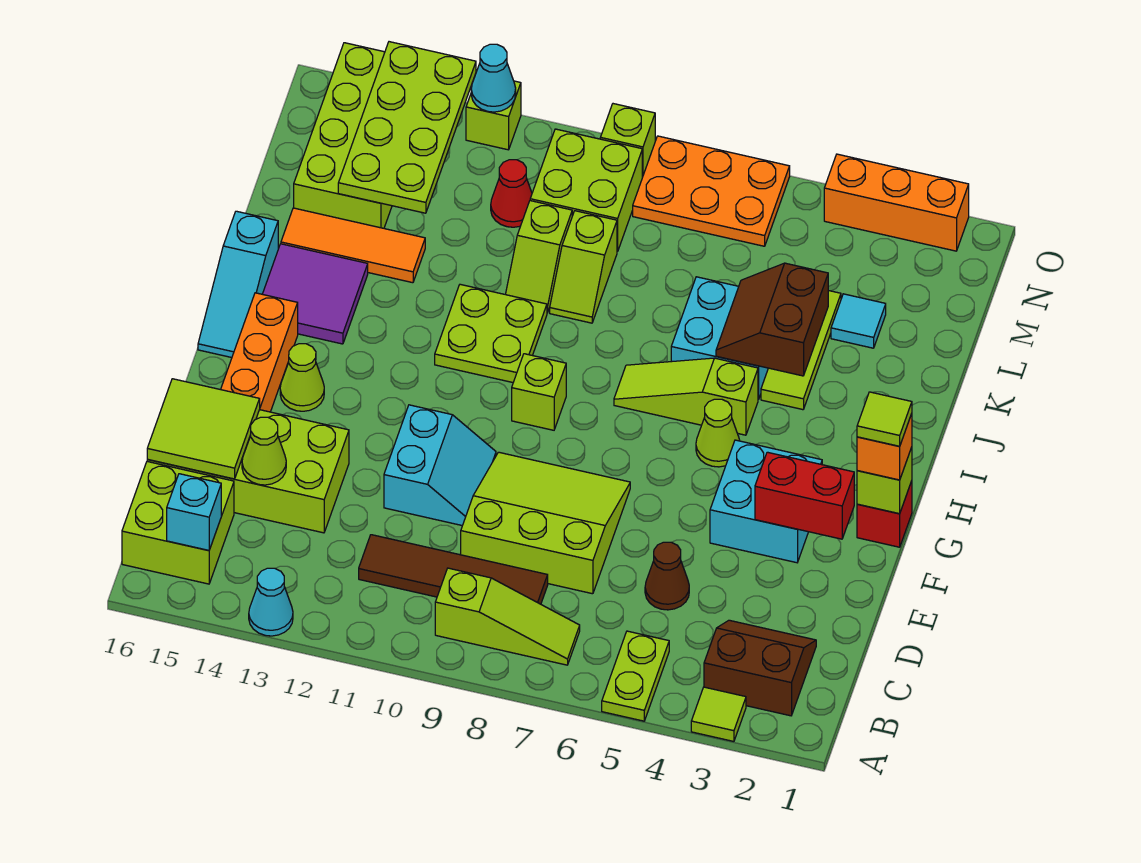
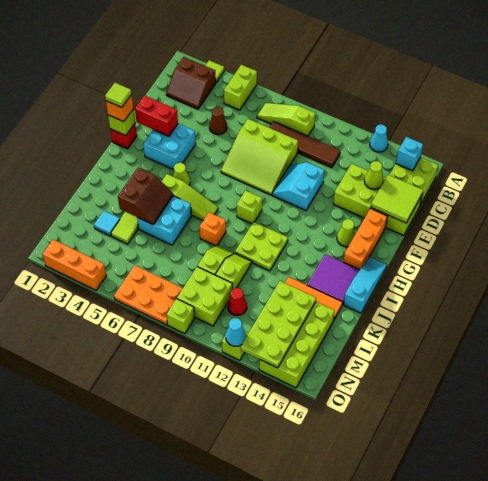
lime plate A5:B5 level 1 -> lime brick A5:B5 level 1
none -> orange brick J8 level 1

